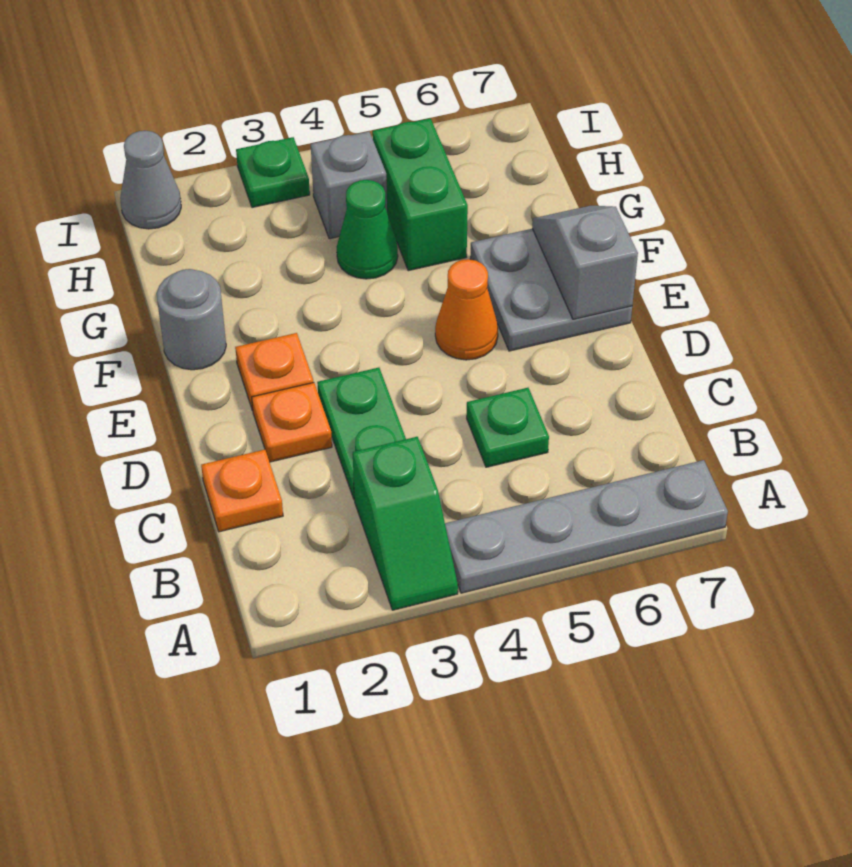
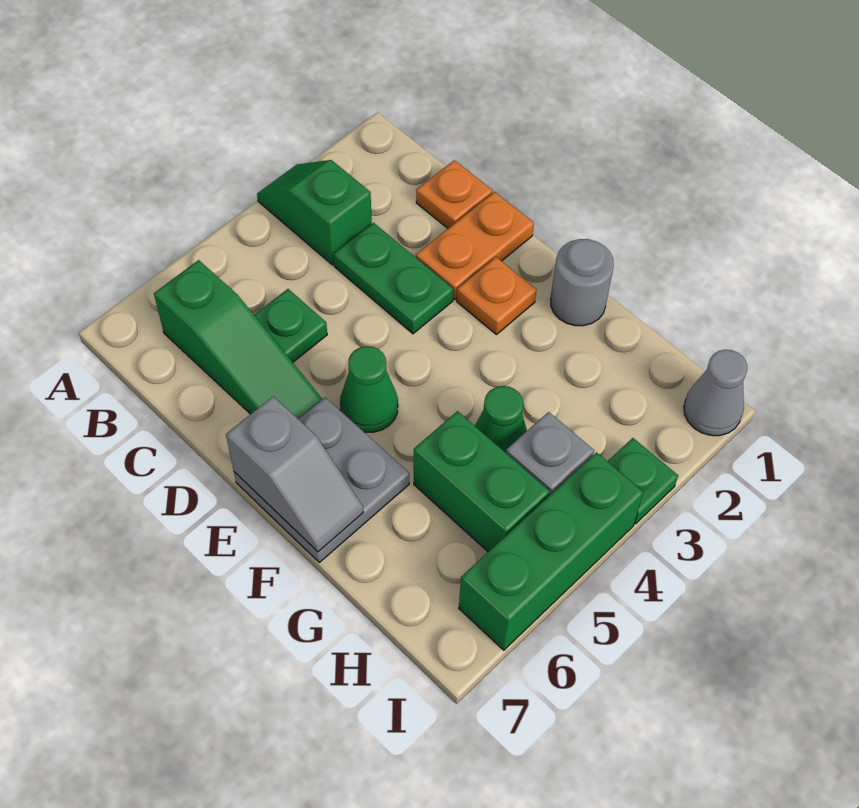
grey plate A4:A7 level 1 -> none
none -> green slope B6:D6 level 1 top B
orange plate D2 level 1 -> orange plate D1:D2 level 1
orange cone E5 level 1 -> green cone E5 level 1
none -> green brick I4:I6 level 1

